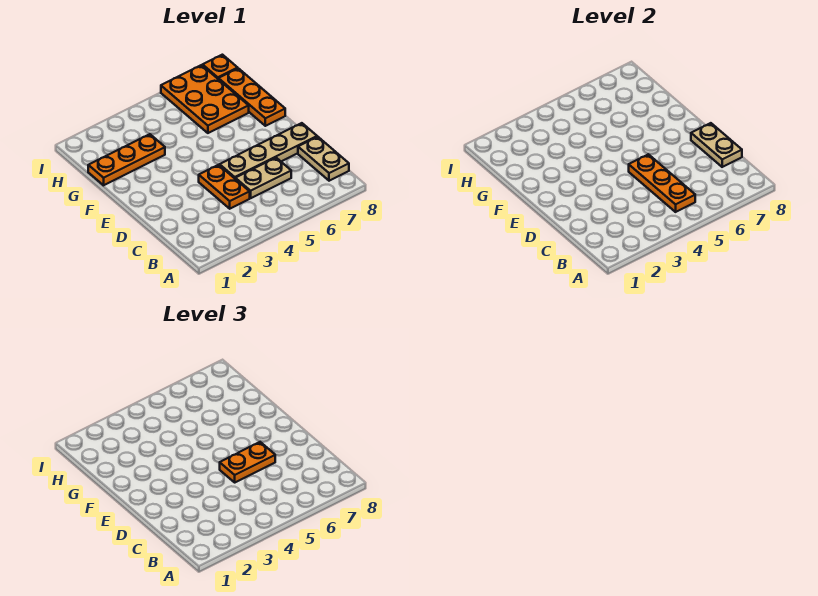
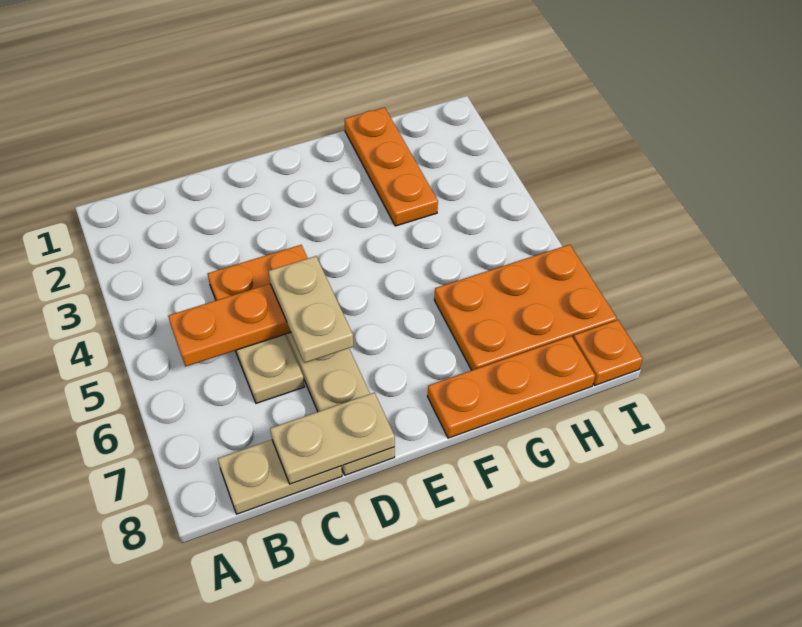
orange plate D5:D6 level 3 -> tan plate D5:D6 level 3

